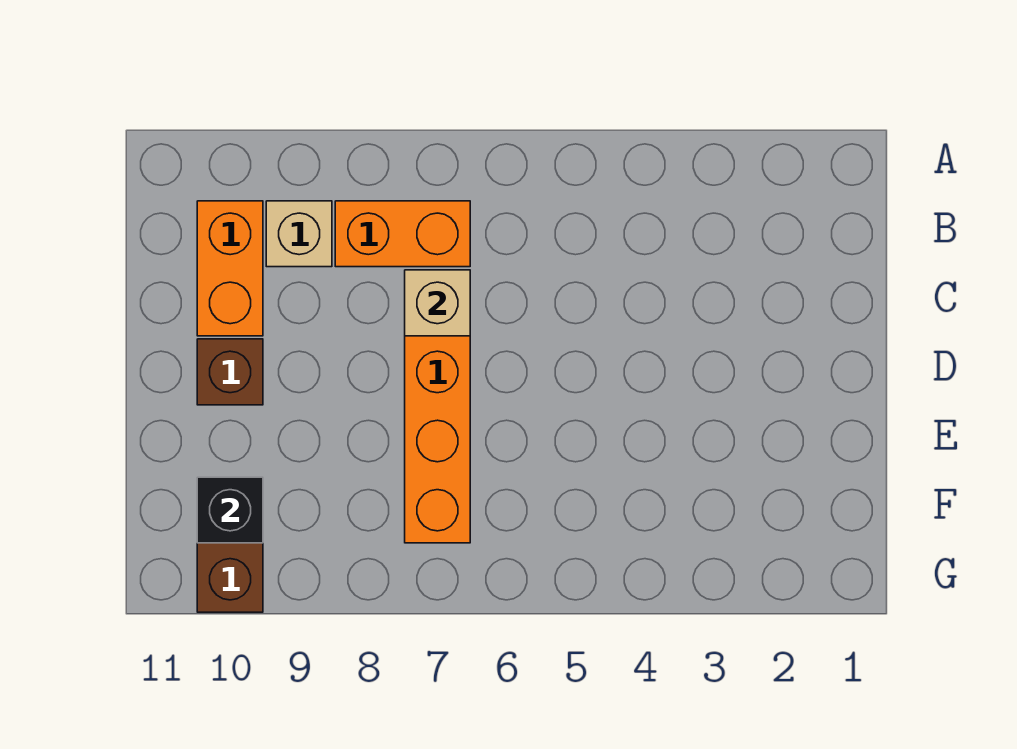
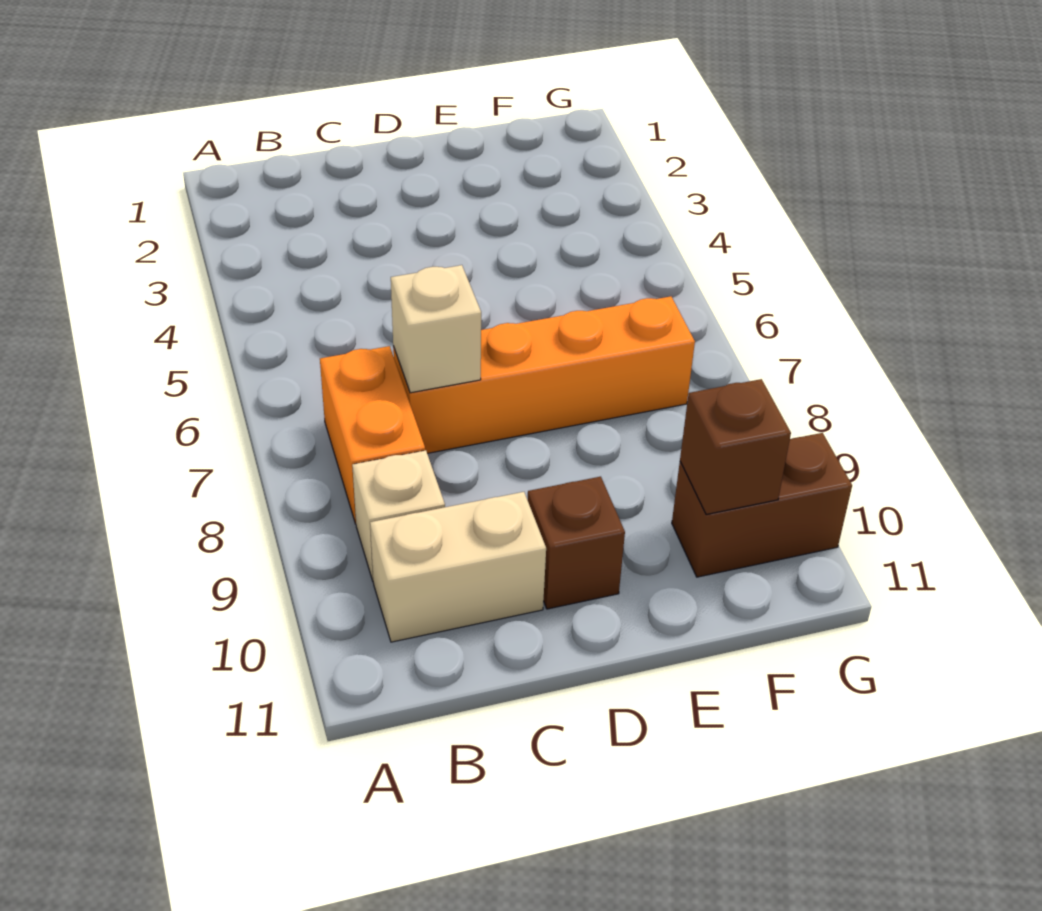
orange brick B10:C10 level 1 -> tan brick B10:C10 level 1
black brick F10 level 2 -> brown brick F10 level 2

